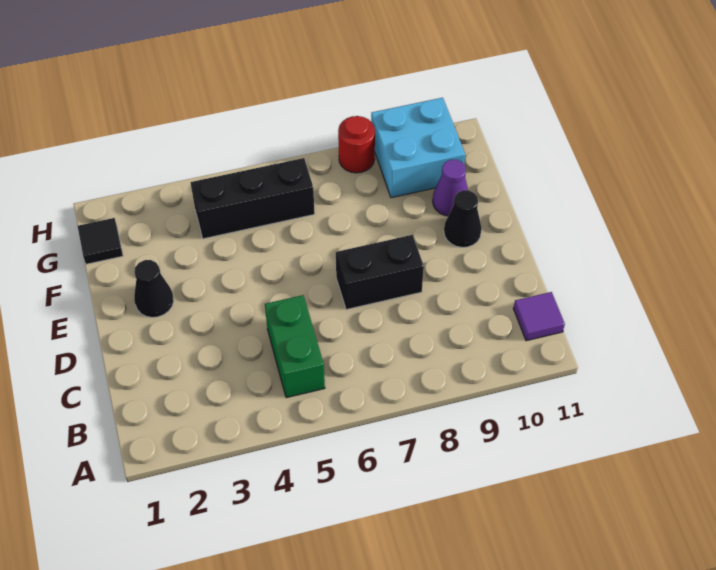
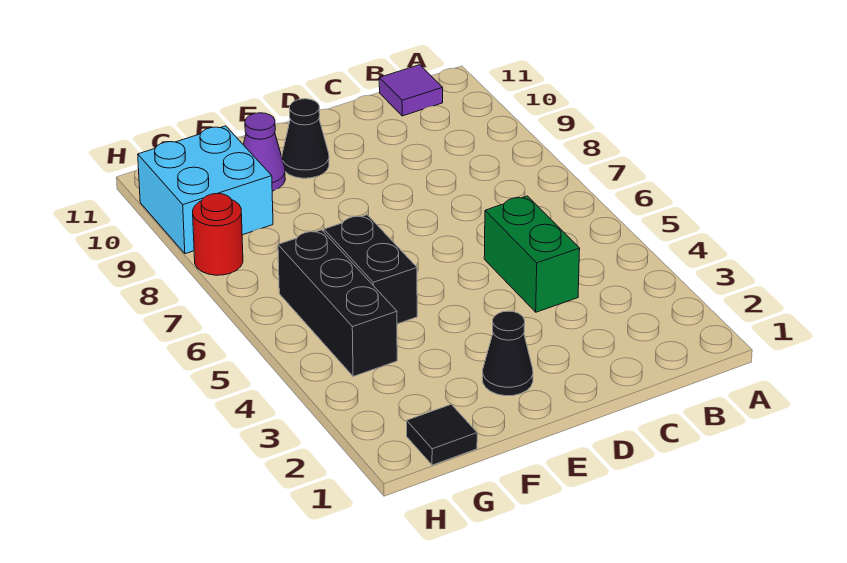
green brick B5:C5 level 1 -> green brick C4:C5 level 1
black brick D7:D8 level 1 -> black brick F5:F6 level 1

